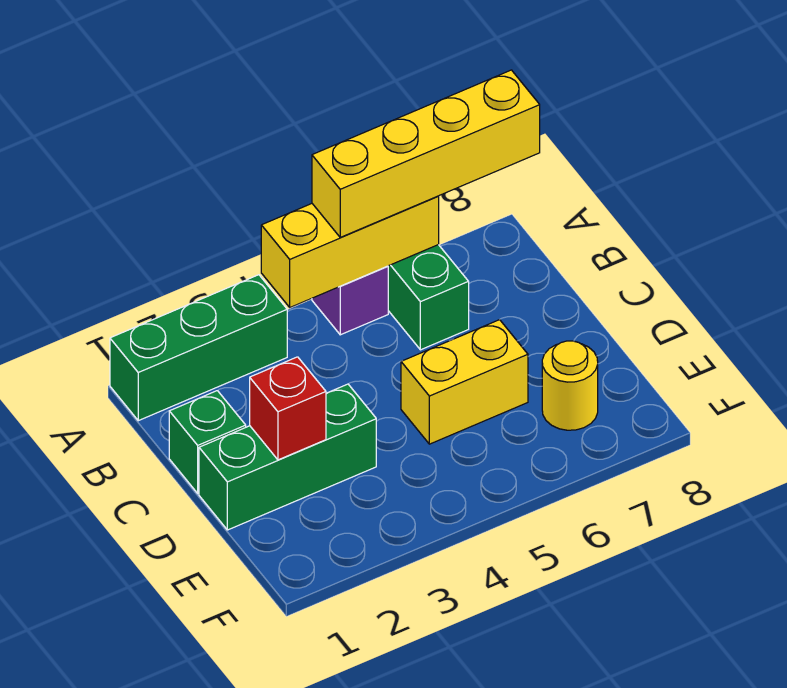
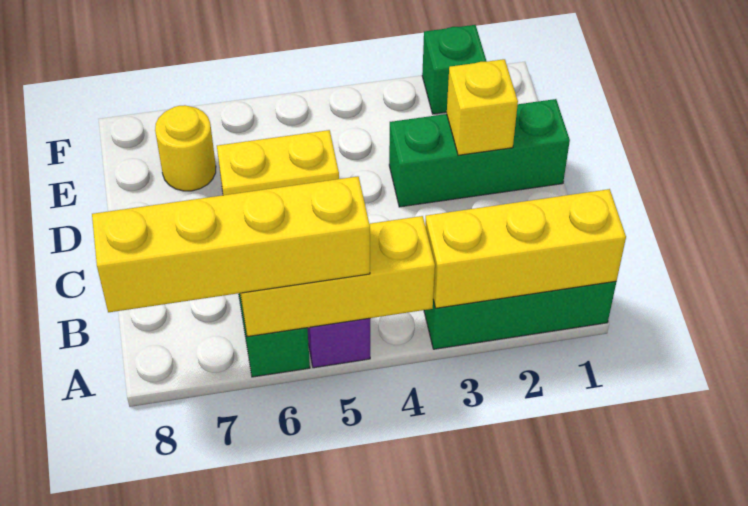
none -> yellow brick A1:A3 level 2
green brick C1 level 1 -> green brick F2 level 1
red brick D2 level 2 -> yellow brick D2 level 2

